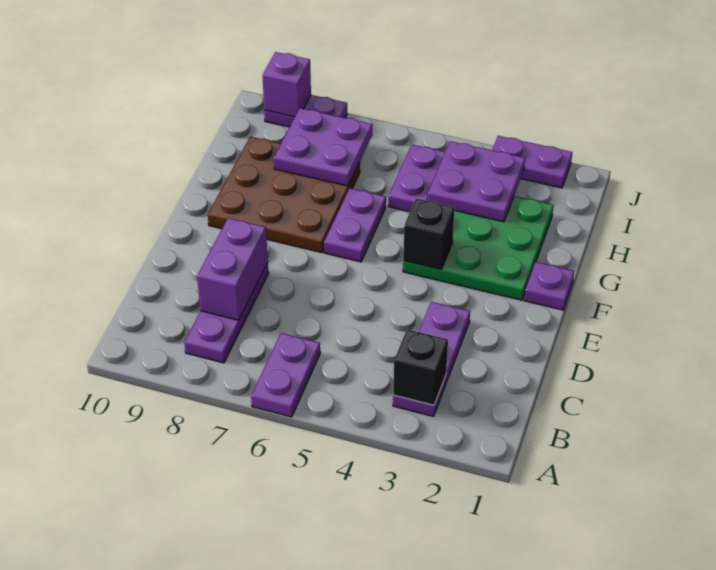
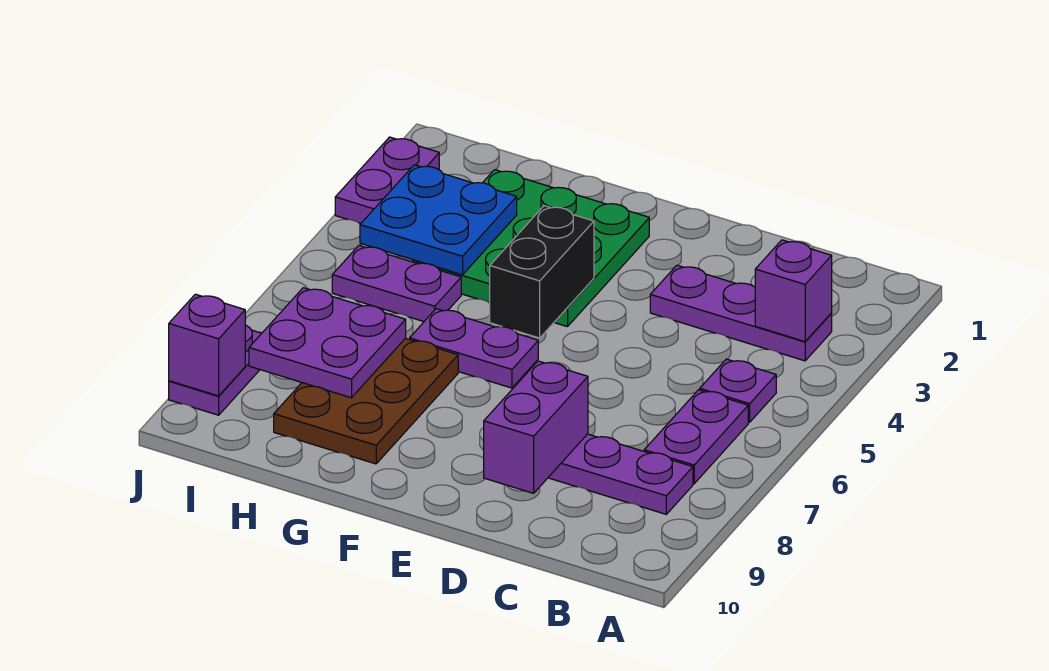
purple plate A6:B6 level 1 -> purple plate B6:B7 level 1
black brick B3 level 2 -> purple brick B3 level 2
purple brick C8:D8 level 2 -> purple brick D8:D9 level 2
purple plate F1 level 1 -> purple plate B5 level 1
black brick F4 level 2 -> black brick F4:F5 level 2
brown plate F7:H9 level 1 -> brown plate G7:H9 level 1
purple plate H3:I4 level 2 -> blue plate H3:I4 level 2

